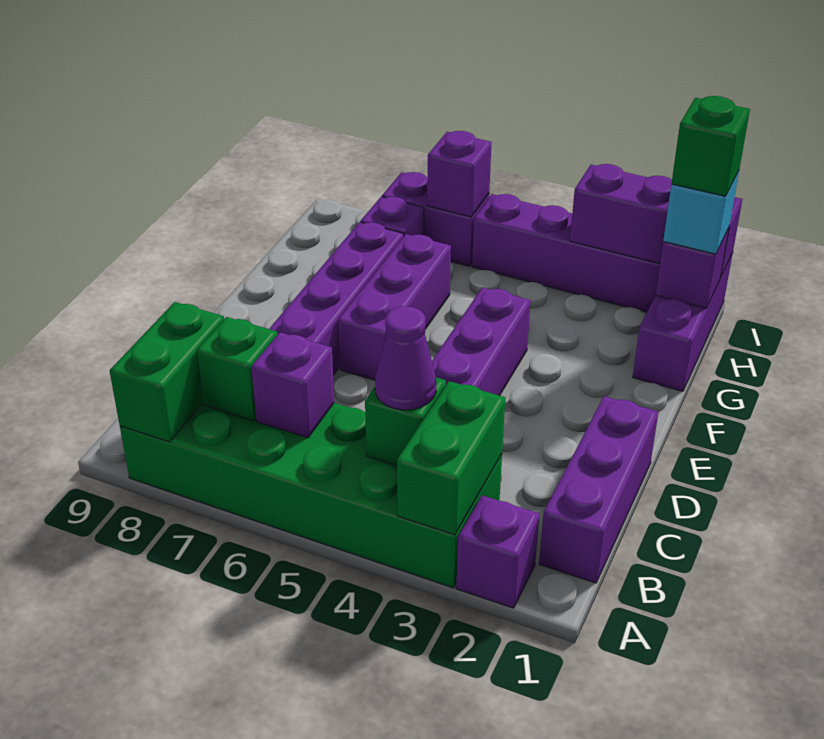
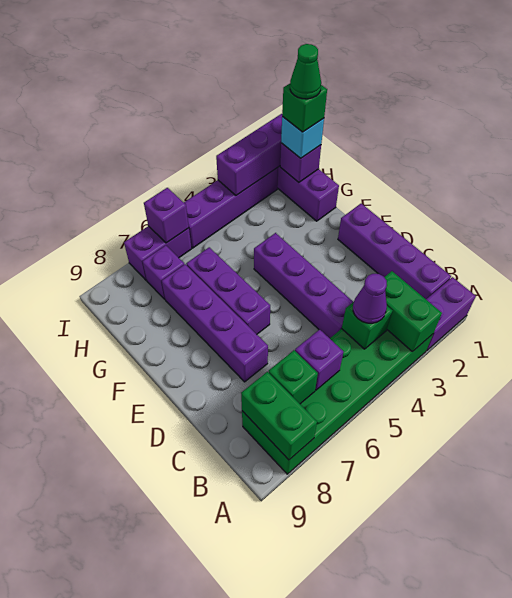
purple brick A2 level 1 -> purple brick A1:A2 level 1
purple brick B1:D1 level 1 -> purple brick B1:E1 level 1
none -> green cone H1 level 5

